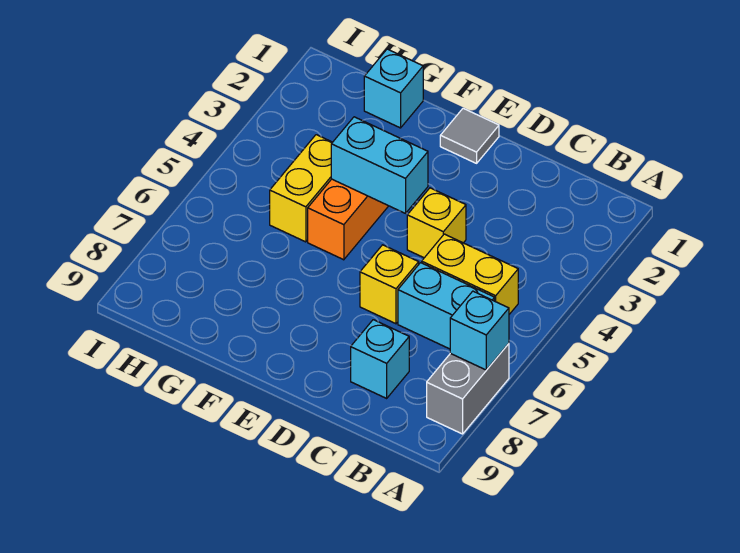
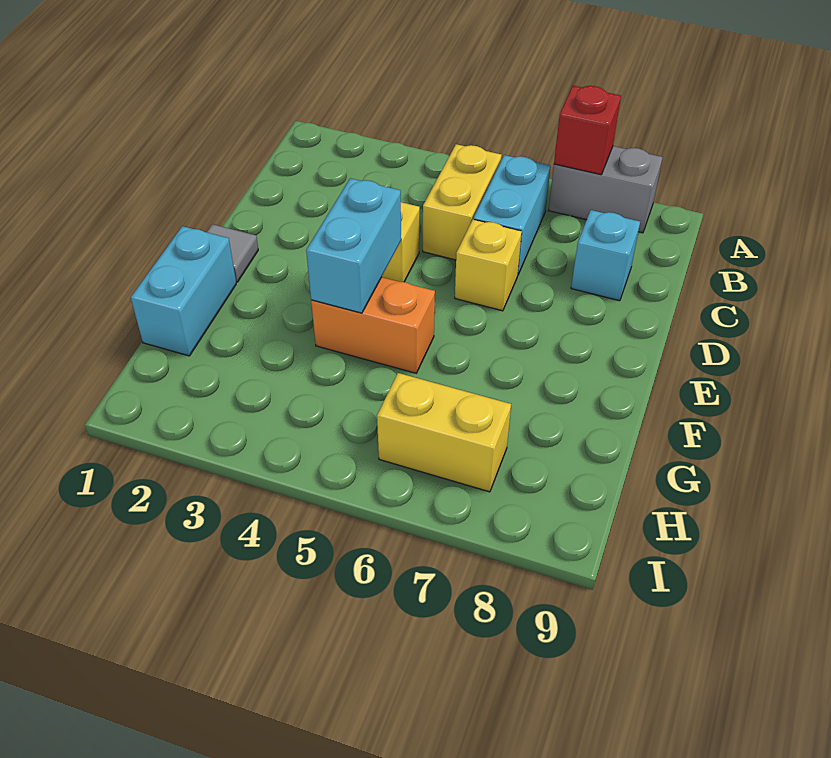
cyan brick A7 level 2 -> red brick A7 level 2
cyan brick G1 level 1 -> cyan brick F1:G1 level 1
yellow brick G4:G5 level 1 -> yellow brick H6:H7 level 1

